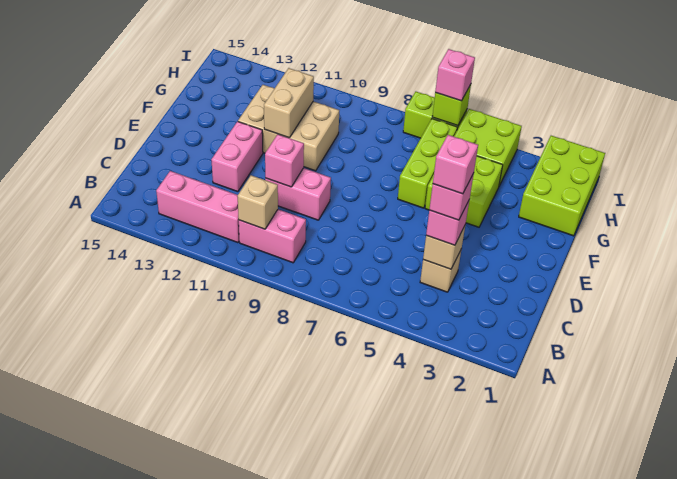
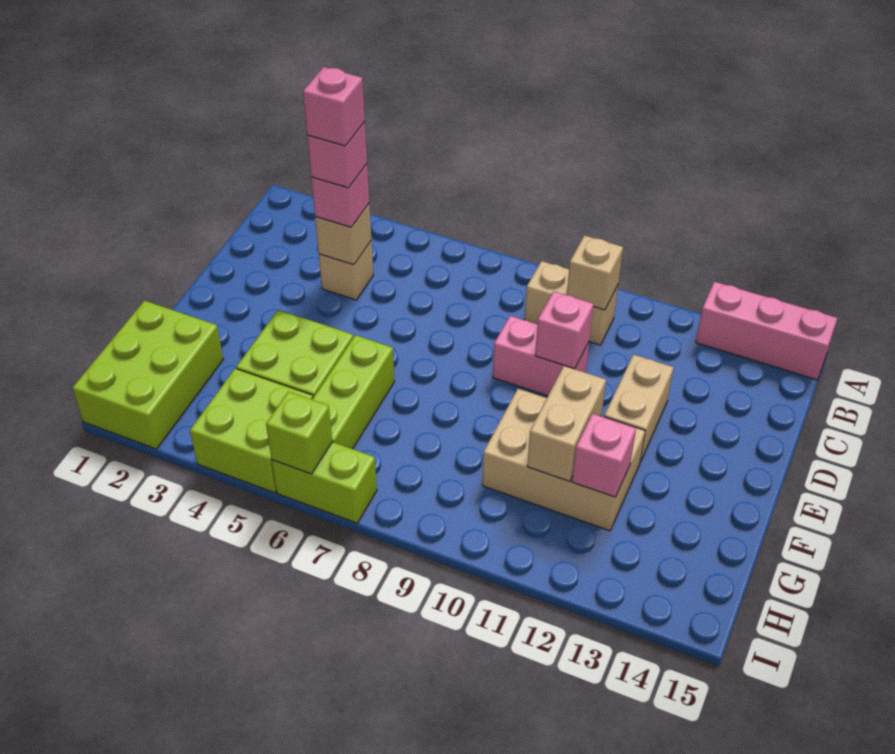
pink brick B9:B10 level 1 -> tan brick B9:B10 level 1
pink brick B11:B13 level 1 -> pink brick A13:A15 level 1
pink brick D12:E12 level 1 -> tan brick D12:E12 level 1
pink brick I6 level 3 -> pink brick G12 level 2

